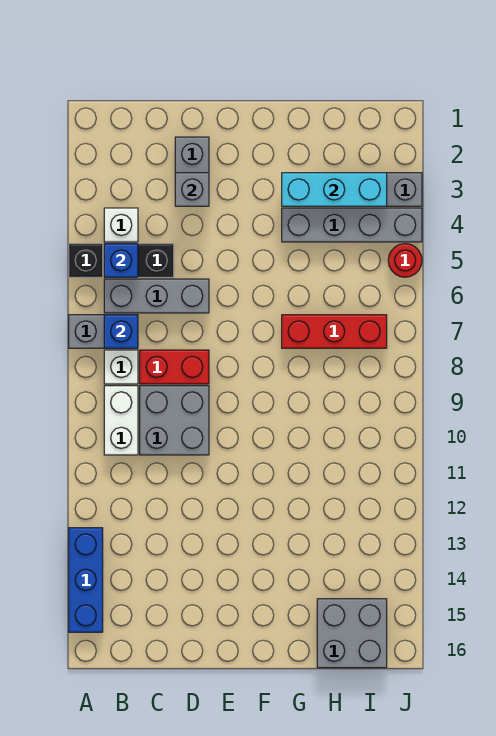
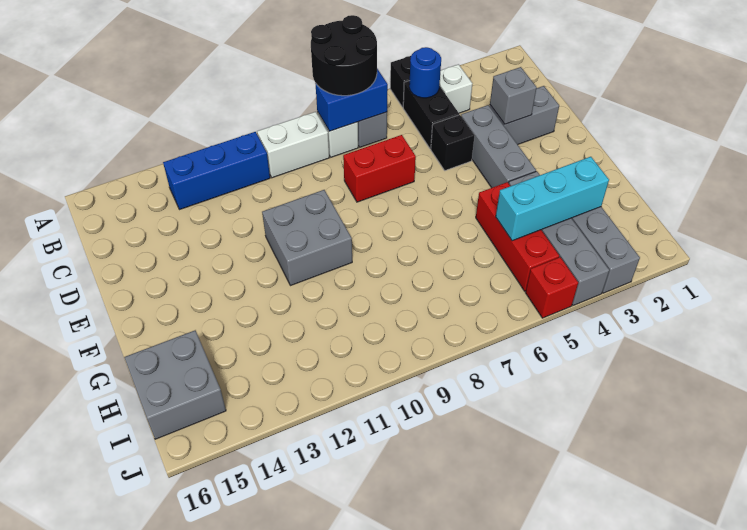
none -> black round brick A7:B8 level 3
blue brick A13:A15 level 1 -> blue brick B11:B13 level 1
blue brick B5 level 2 -> blue round brick B5 level 2
grey brick B6:D6 level 1 -> grey brick D4:F4 level 1
blue brick B7 level 2 -> blue brick B7:B8 level 2
red brick C8:D8 level 1 -> red brick D7:D8 level 1
grey brick C9:D10 level 1 -> grey brick E10:F11 level 1
none -> black brick D5 level 1
cyan brick G3:I3 level 2 -> cyan brick H3:H5 level 2
red brick G7:I7 level 1 -> red brick G5:I5 level 1
red round brick J5 level 1 -> red brick J5 level 1

